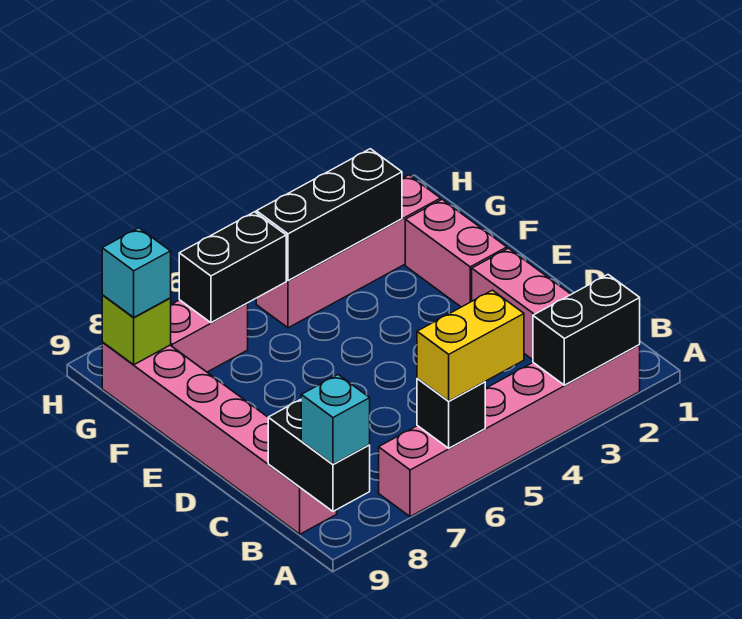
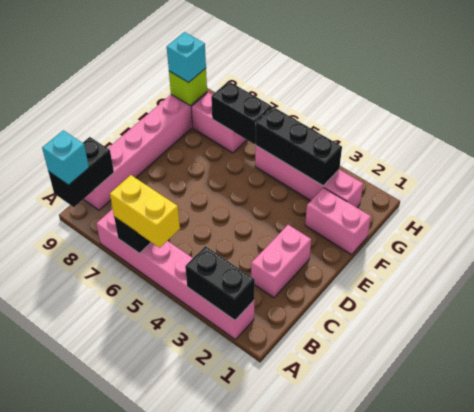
pink brick E2:F2 level 1 -> pink brick F1:F2 level 1

